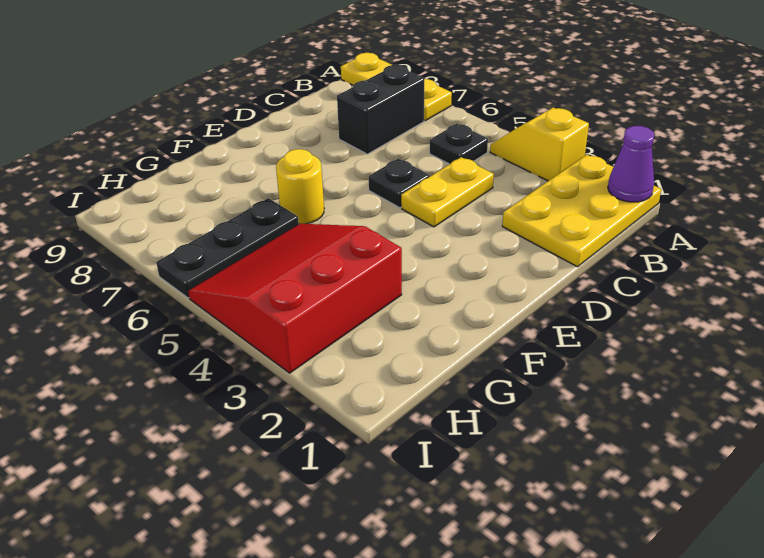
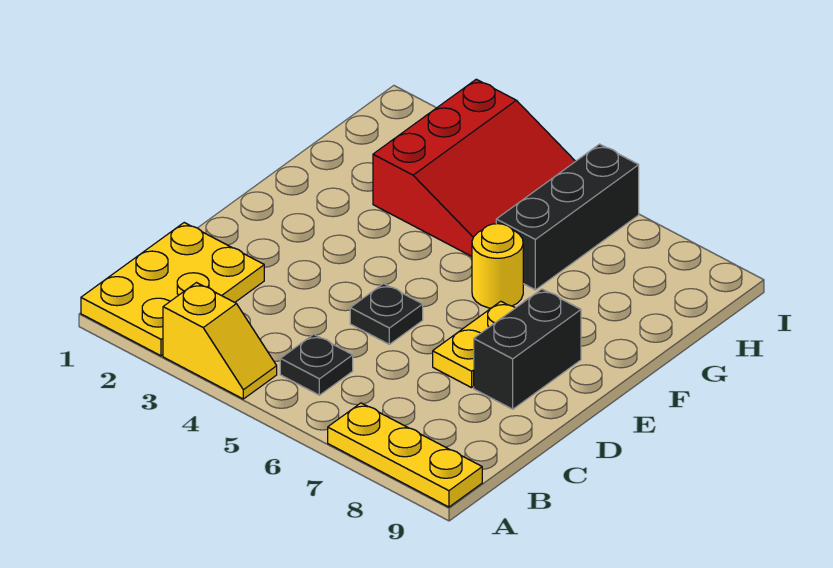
purple cone A1 level 2 -> none
black brick B7:C7 level 1 -> black brick D8:E8 level 1
yellow plate C4:D4 level 1 -> yellow plate D7:E7 level 1
black plate G6:I6 level 1 -> black brick G6:I6 level 1

